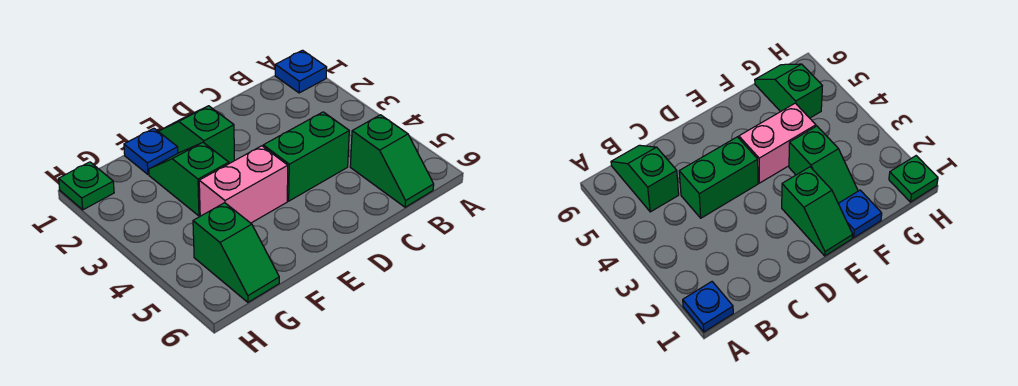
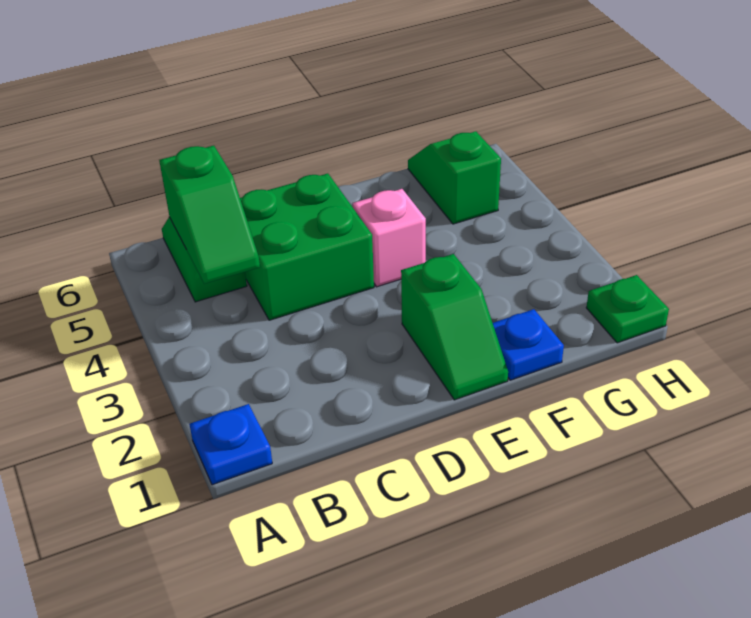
green brick C4:D4 level 1 -> green brick C4:D5 level 1
pink brick E4:F4 level 1 -> pink brick E4 level 1
green slope F2:F3 level 1 top 3 -> green slope B4:B5 level 2 top 5

